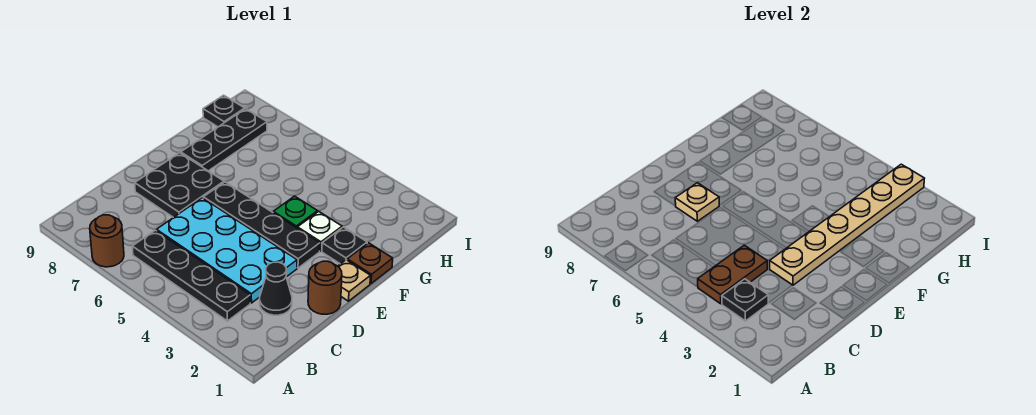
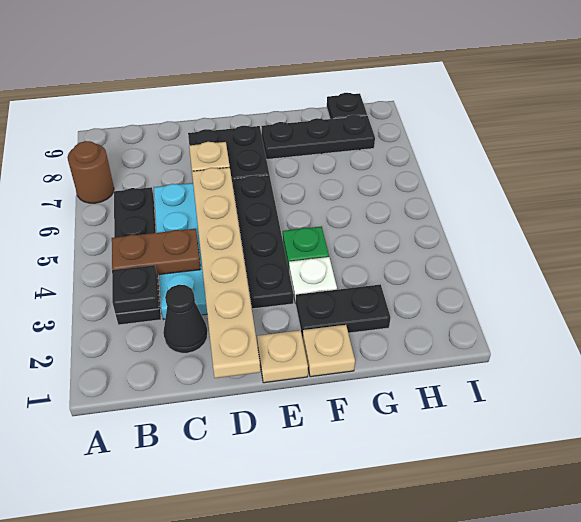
brown round brick D1 level 1 -> none
tan plate D3:I3 level 2 -> tan plate D1:D6 level 2
brown plate F1 level 1 -> tan plate F1 level 1
black plate F2 level 1 -> black plate F2:G2 level 1

